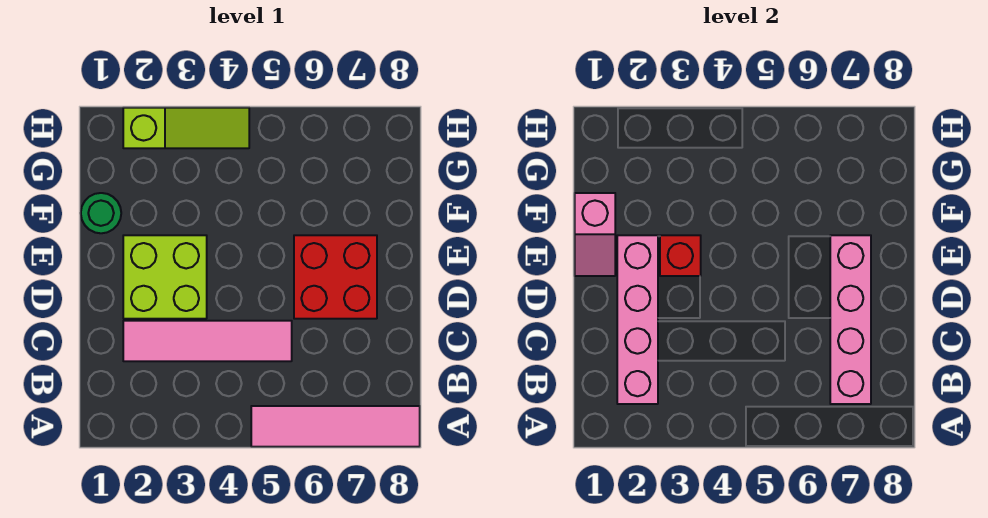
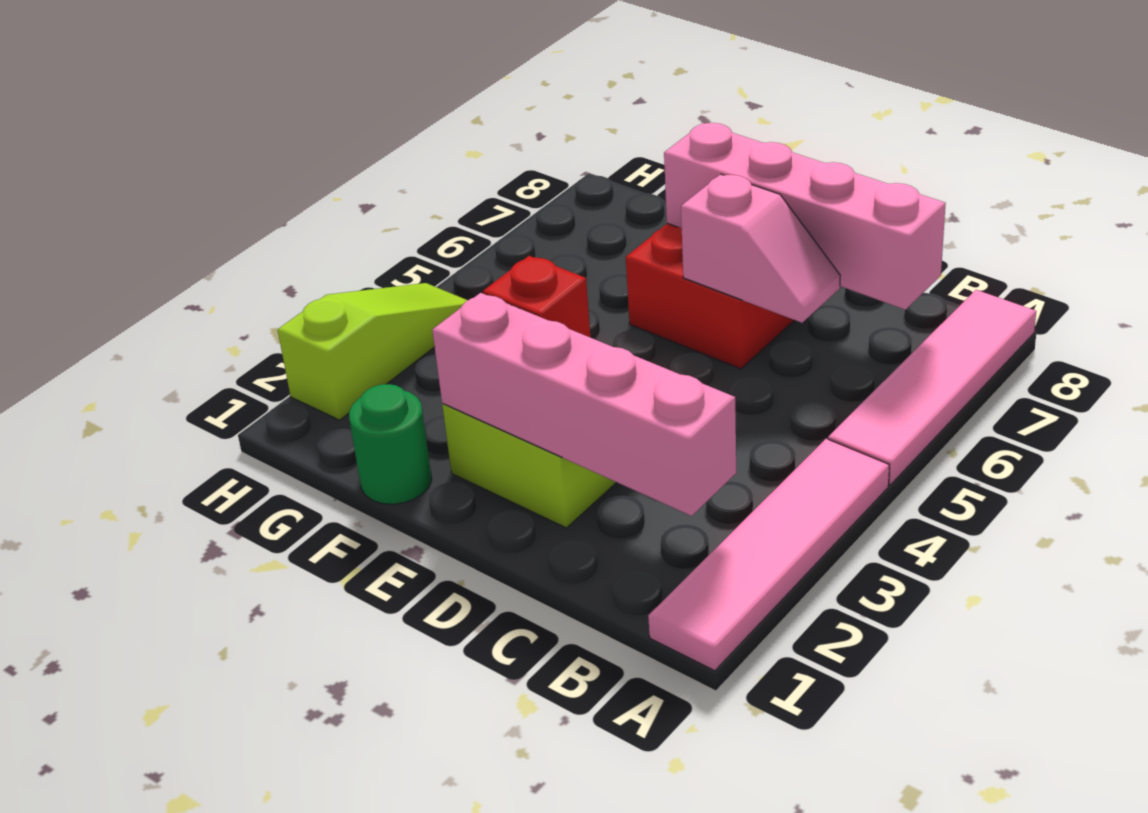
pink tile C2:C5 level 1 -> pink tile A1:A4 level 1
pink slope E1:F1 level 2 top F -> pink slope C6:D6 level 2 top D

